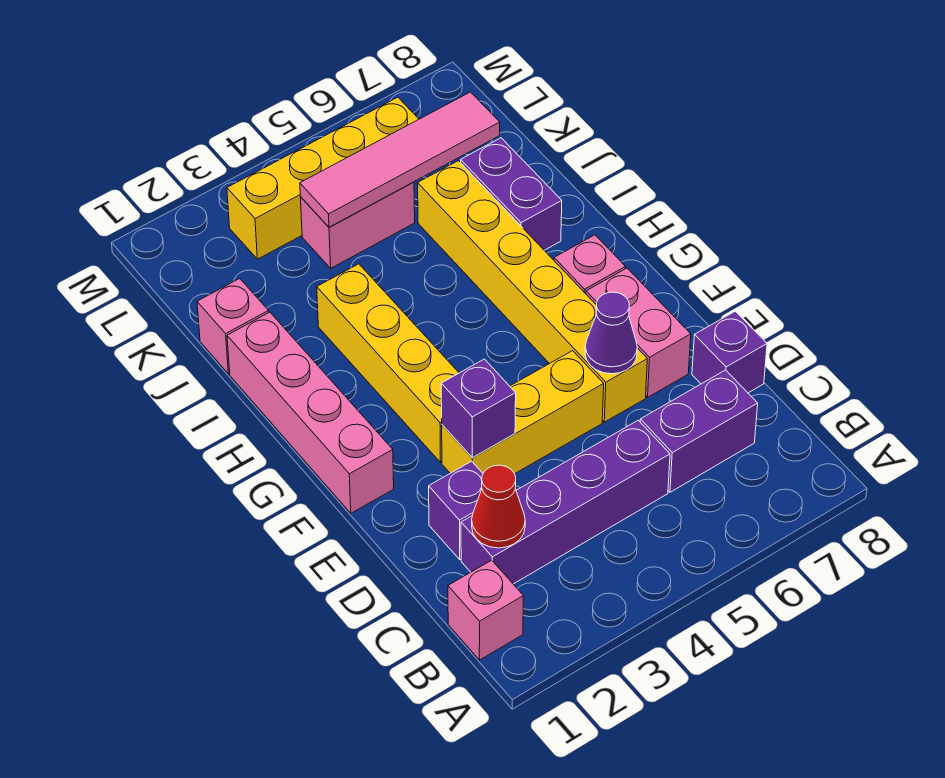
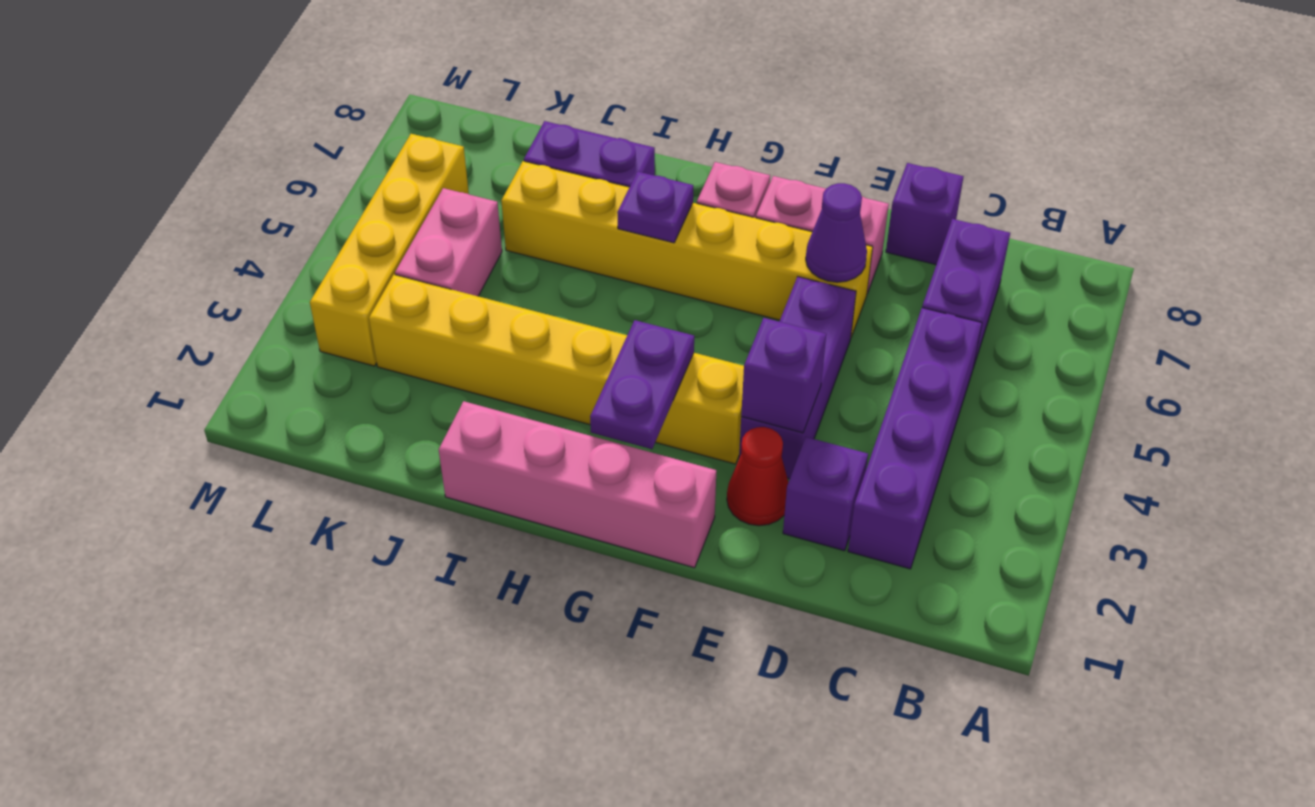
pink brick B1 level 1 -> none
red cone C2 level 2 -> red cone E2 level 1
yellow brick E3:E5 level 1 -> purple brick E3:E5 level 1
yellow brick F3:I3 level 1 -> yellow brick F3:K3 level 1
none -> purple plate G2:G3 level 2
none -> purple plate H6 level 2
pink brick J1 level 1 -> none
pink tile K4:K7 level 2 -> none

